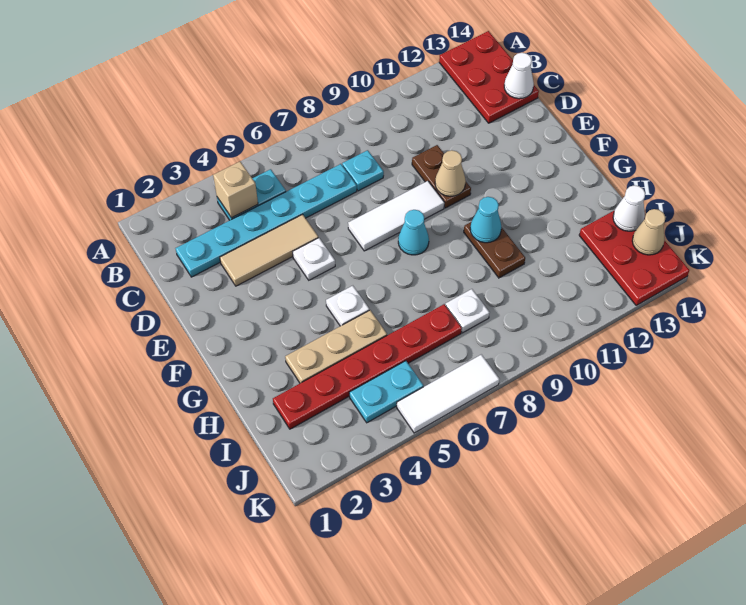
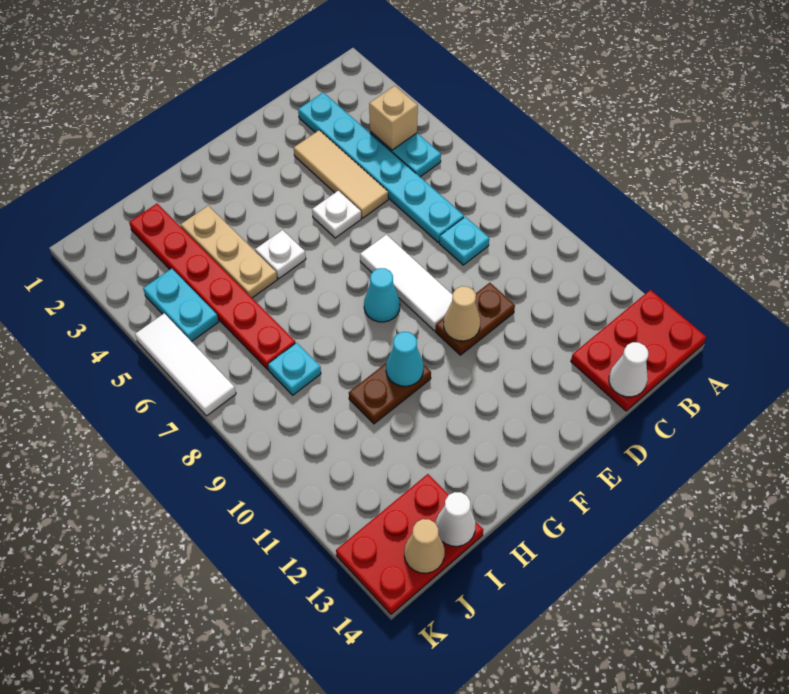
white plate I8 level 1 -> cyan plate I8 level 1

